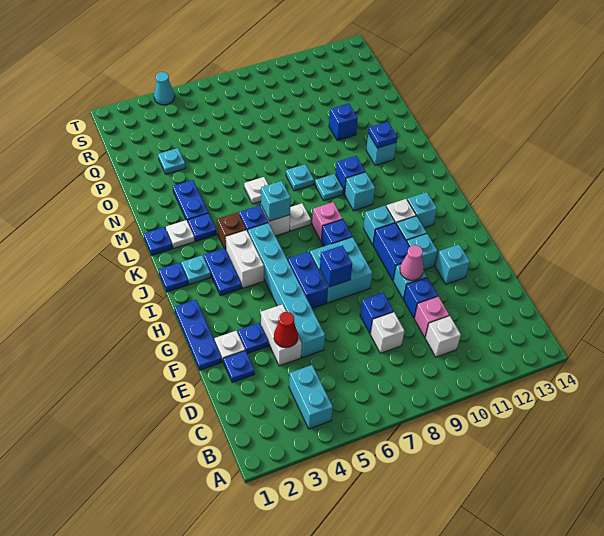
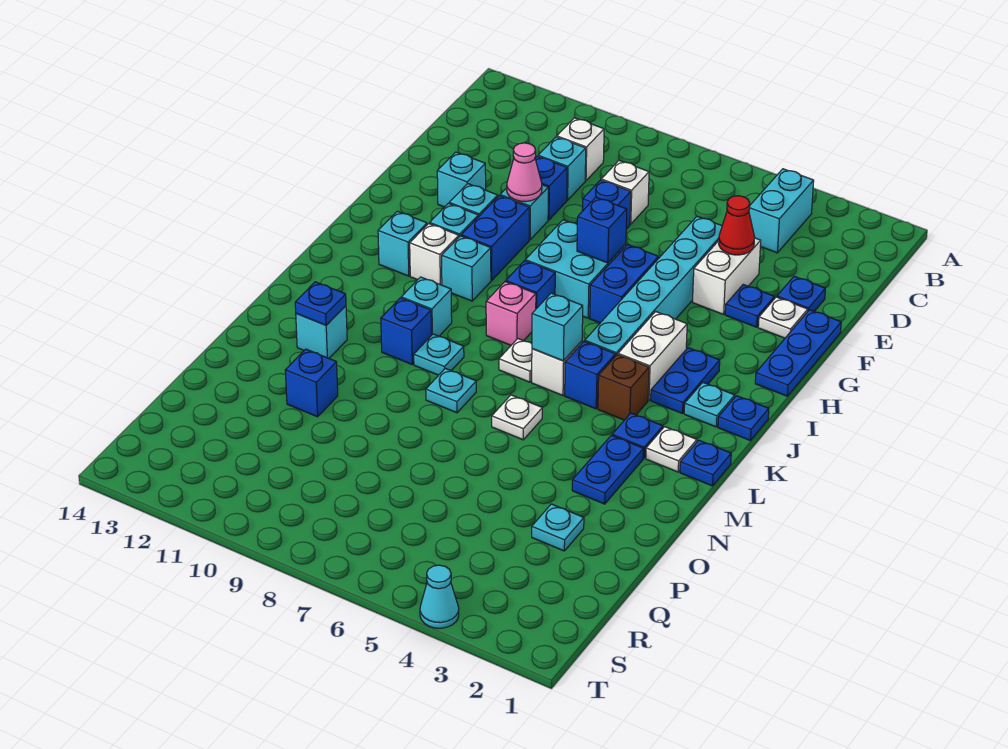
pink brick D10 level 1 -> cyan brick D10 level 1

